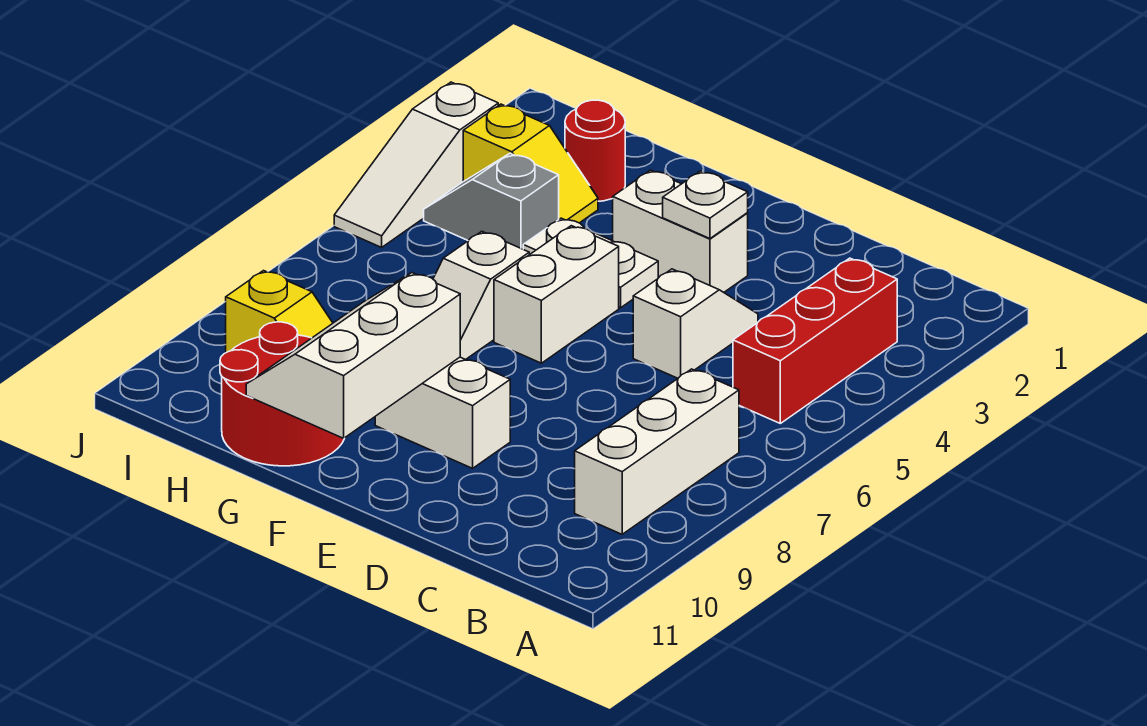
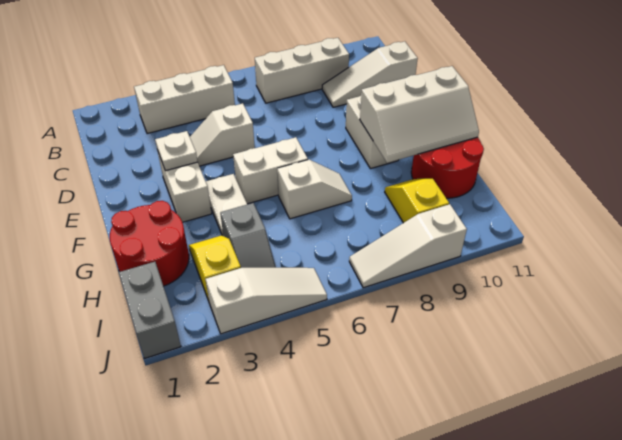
red brick B3:B5 level 1 -> white brick B3:B5 level 1
none -> white slope C9:C11 level 1 top 11
red round brick H2 level 1 -> red round brick G1:H2 level 1
none -> grey brick I1:J1 level 1
none -> white slope J7:J9 level 1 top 9

